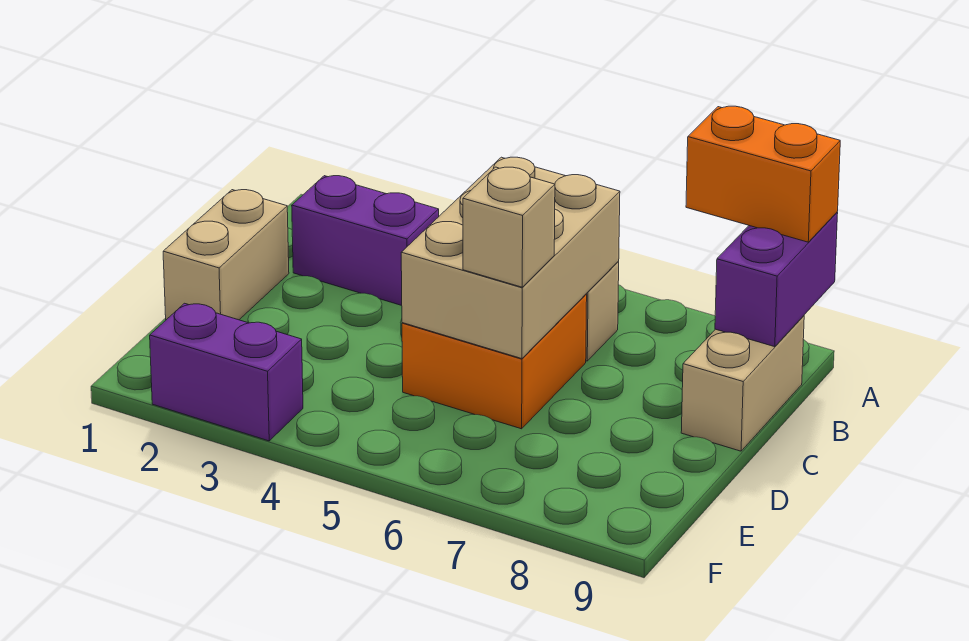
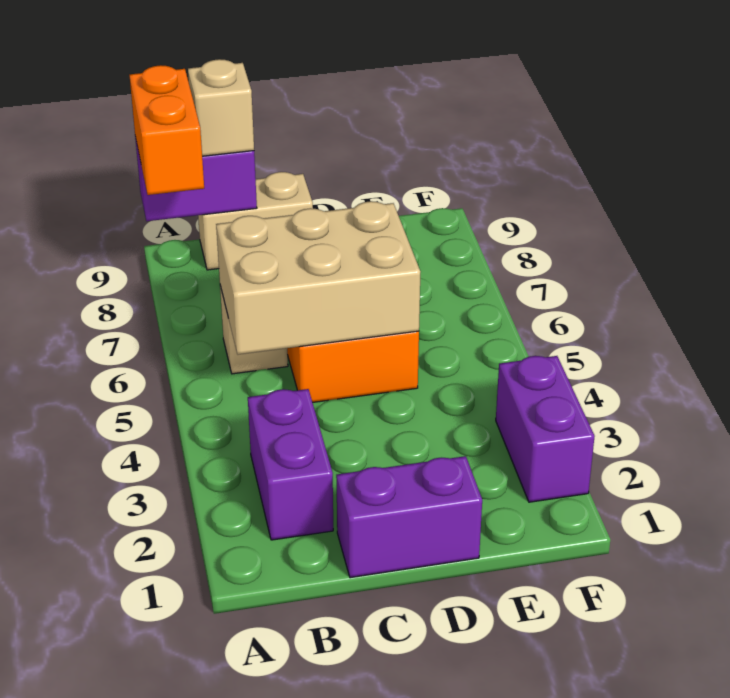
tan brick C1:D1 level 1 -> purple brick C1:D1 level 1
tan brick D6 level 3 -> tan brick B9 level 3

